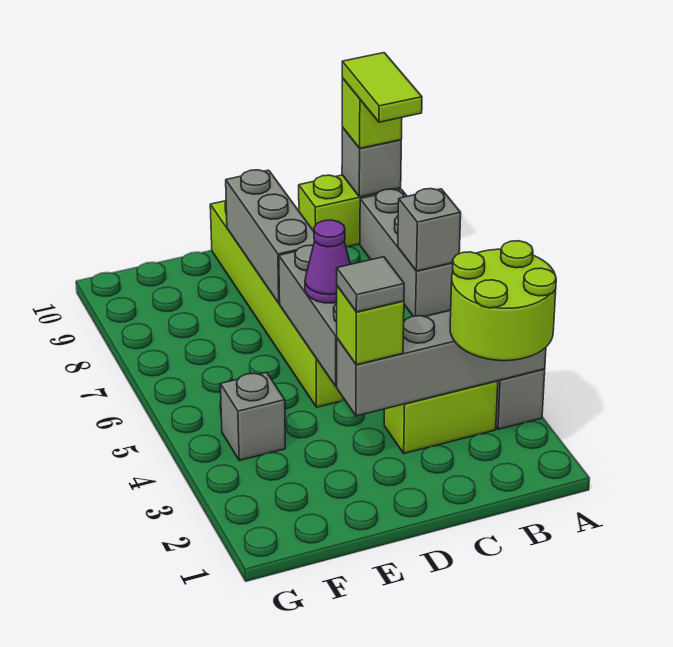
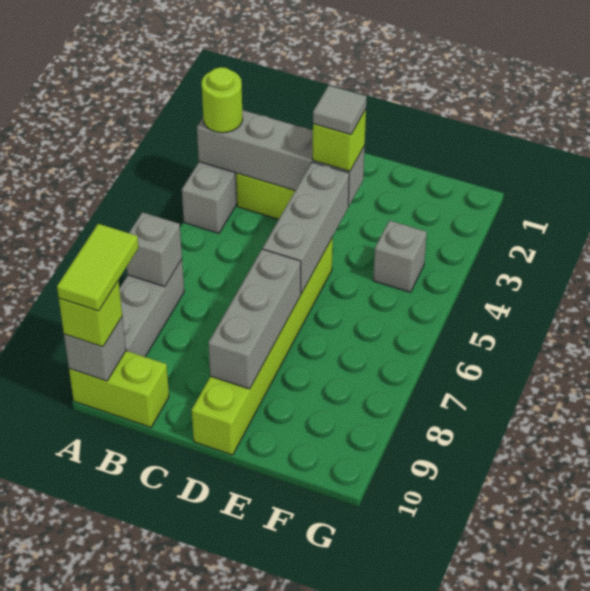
lime round brick A2:B3 level 3 -> lime round brick A3 level 3
purple cone D5 level 3 -> none

